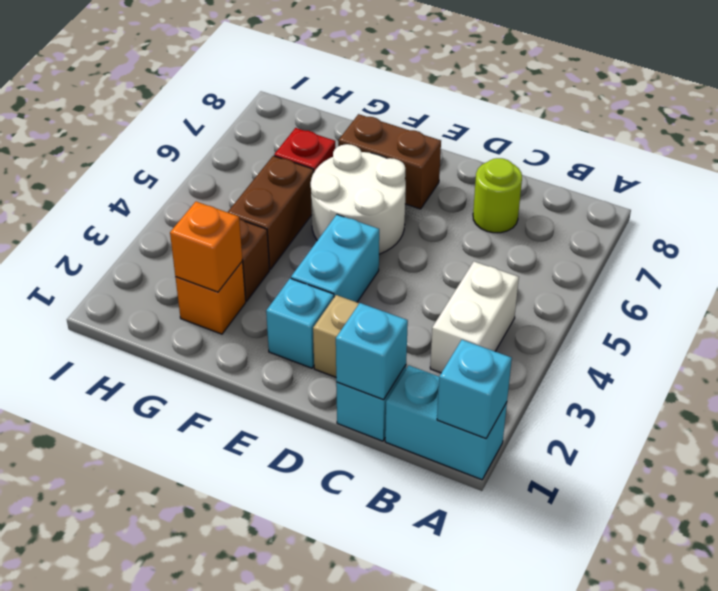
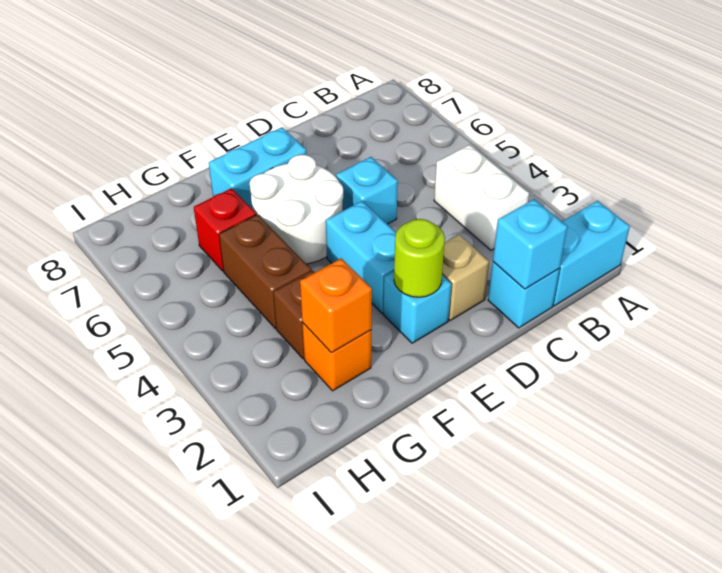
cyan brick A1 level 2 -> cyan brick D5 level 1
lime round brick C7 level 1 -> lime round brick E2 level 2
brown brick E7:F7 level 1 -> cyan brick E7:F7 level 1

